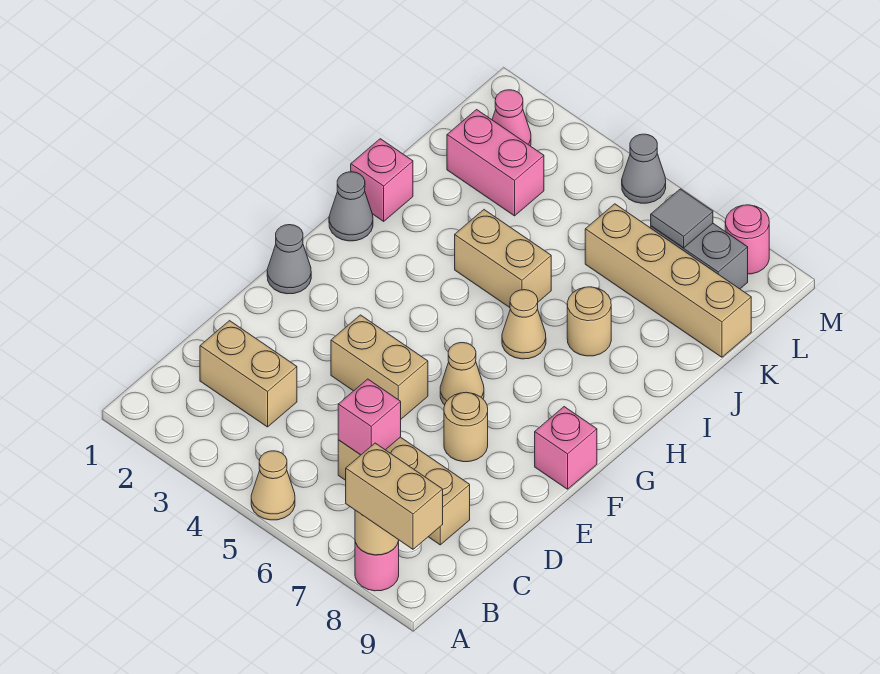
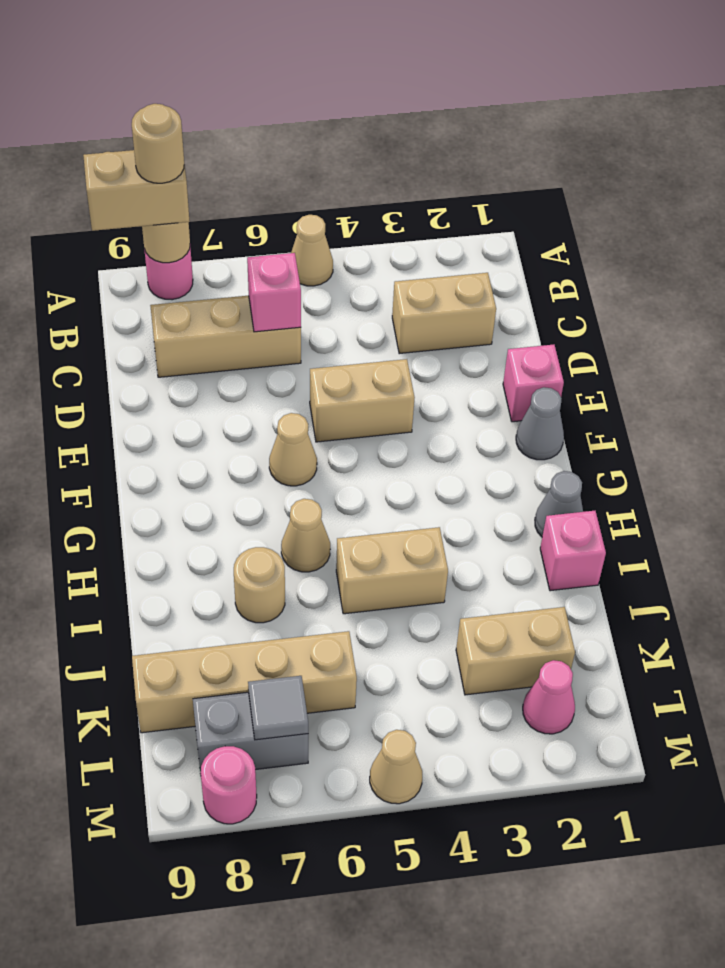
tan round brick E7 level 1 -> tan round brick A8 level 4
pink brick F9 level 1 -> pink brick E1 level 1
pink brick K2:K3 level 1 -> tan brick K2:K3 level 1
grey cone M5 level 1 -> tan cone M5 level 1

